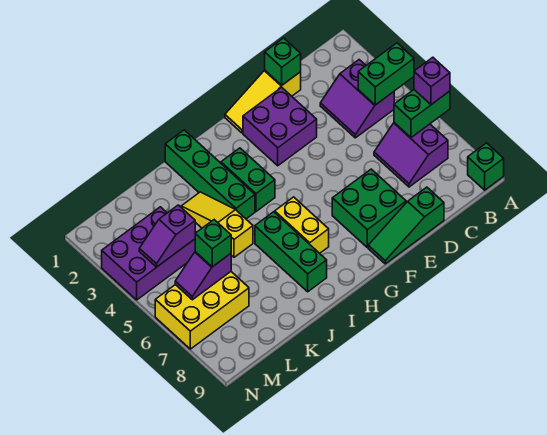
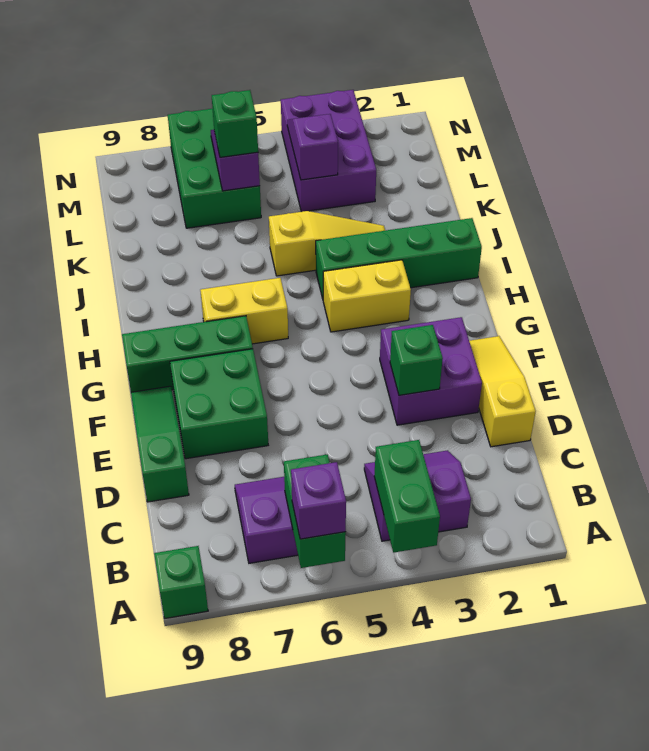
green brick D1 level 2 -> green brick E3 level 2
green brick H3:H4 level 1 -> yellow brick H3:H4 level 1
green brick I6:I8 level 1 -> green brick G7:G9 level 1
yellow brick L6:N7 level 1 -> green brick L6:N7 level 1

